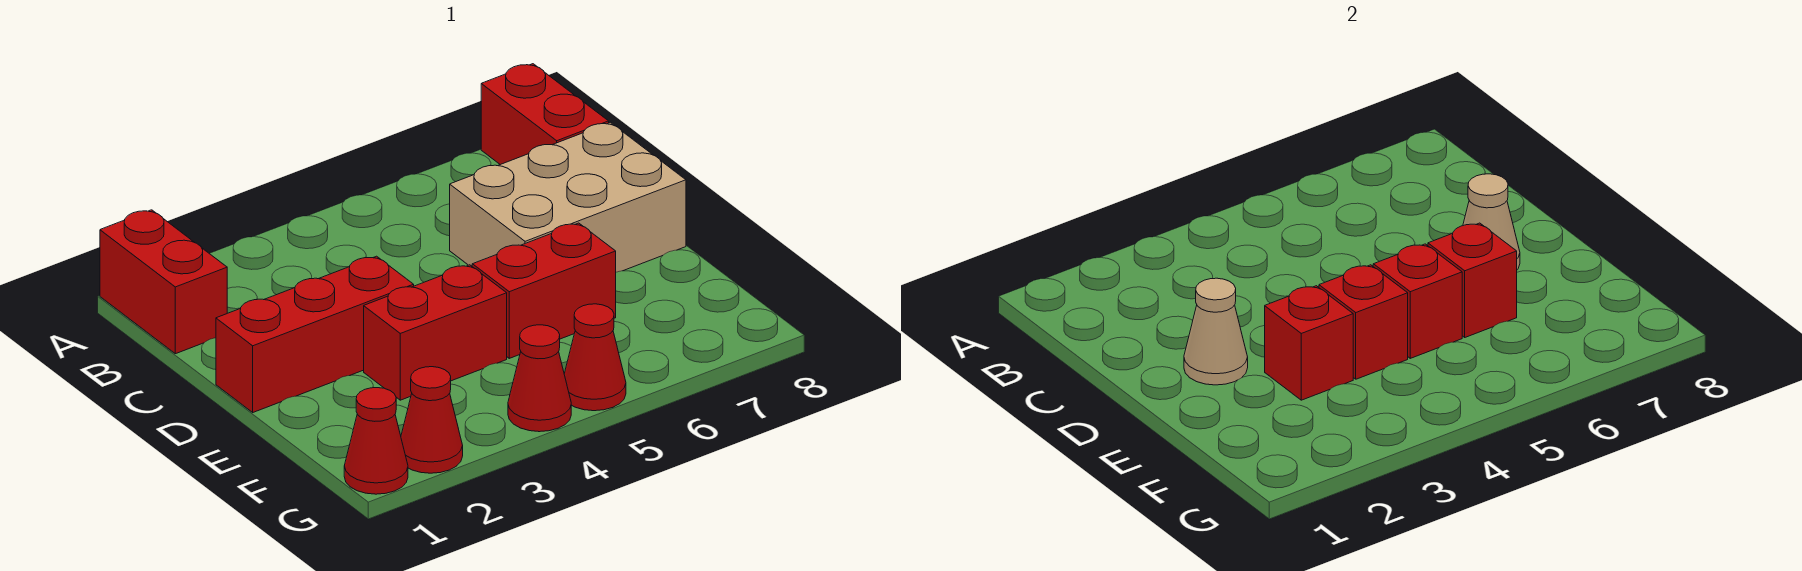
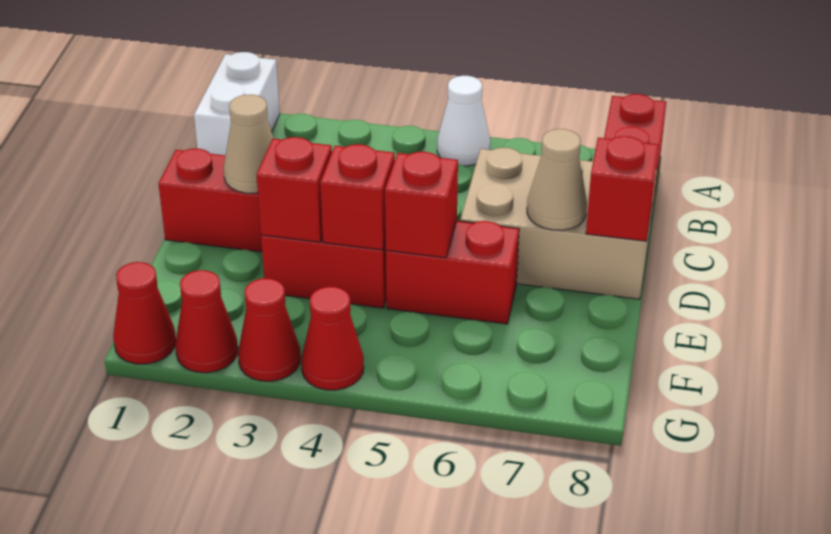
red brick A1:B1 level 1 -> white brick A1:B1 level 1
none -> white cone A5 level 1
red brick E6 level 2 -> red brick D8 level 2
red cone G5 level 1 -> red cone G3 level 1

